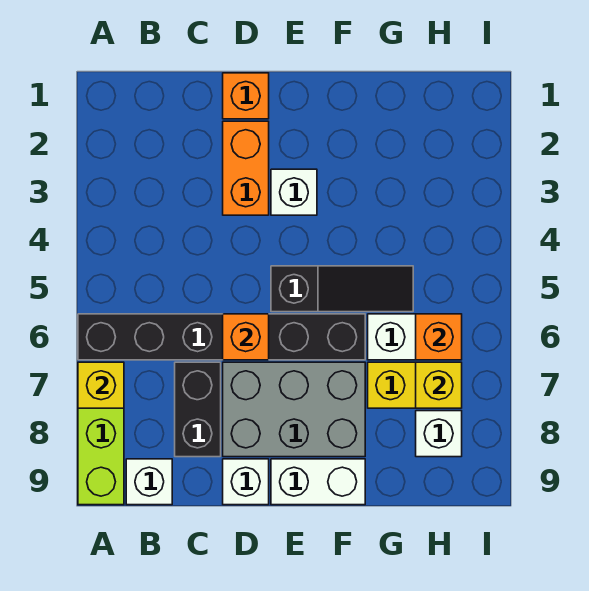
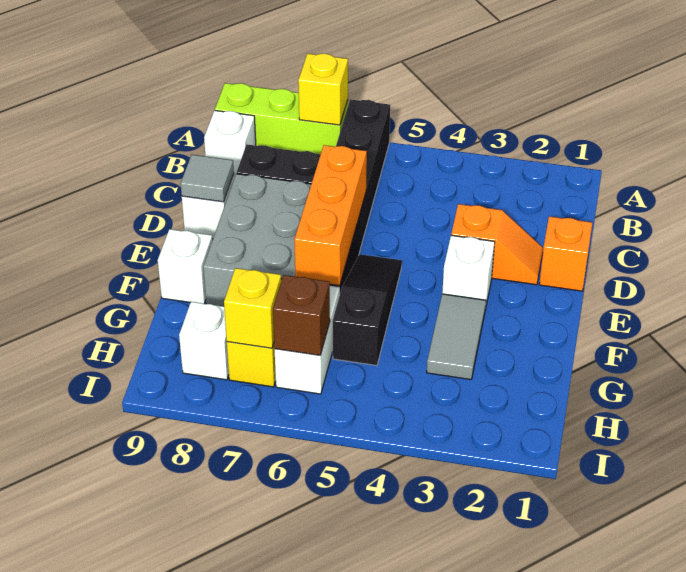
orange brick D2:D3 level 1 -> orange slope D2:D3 level 1 top 3
orange brick D6 level 2 -> orange brick D6:F6 level 2
none -> grey tile D9 level 2
black slope E5:G5 level 1 top E -> black slope E5:G5 level 1 top G
white brick E9:F9 level 1 -> white brick F9 level 1
none -> grey tile F3:G3 level 1
orange brick H6 level 2 -> brown brick H6 level 2

